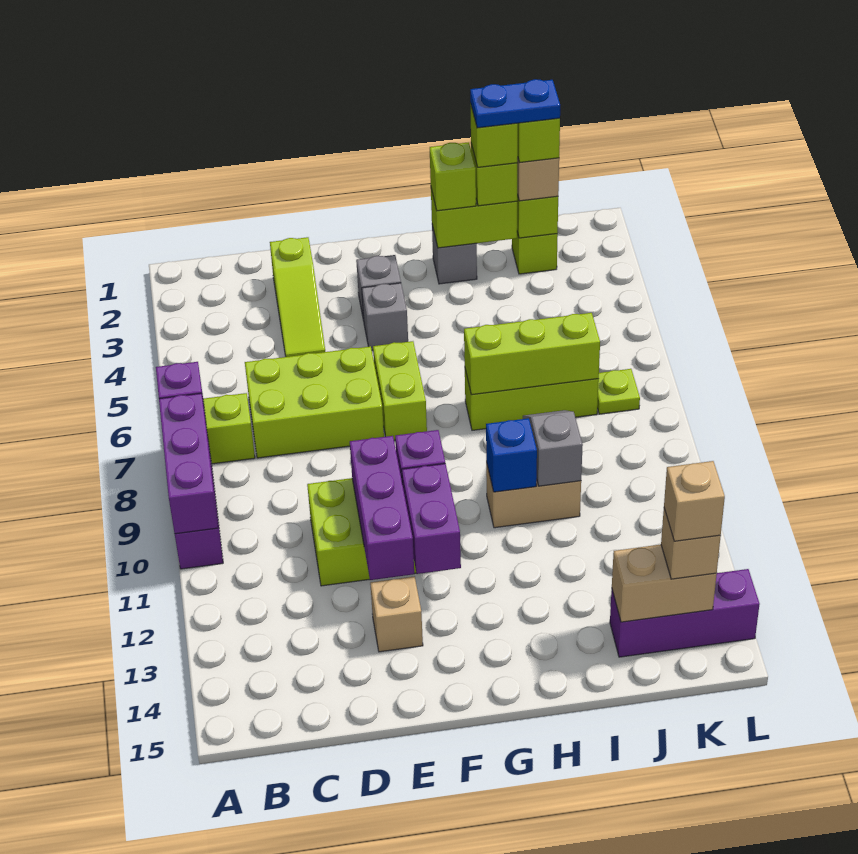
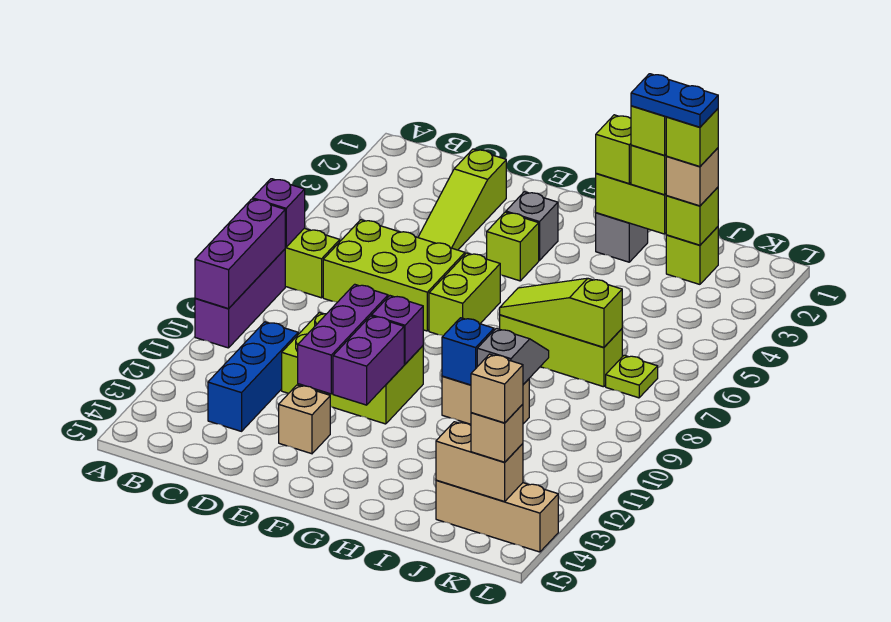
none -> blue brick C11:C13 level 1
grey brick F4 level 1 -> lime brick F4 level 1
lime brick H7:J7 level 2 -> lime slope H7:J7 level 2 top J
purple brick J14:L14 level 1 -> tan brick J14:L14 level 1

